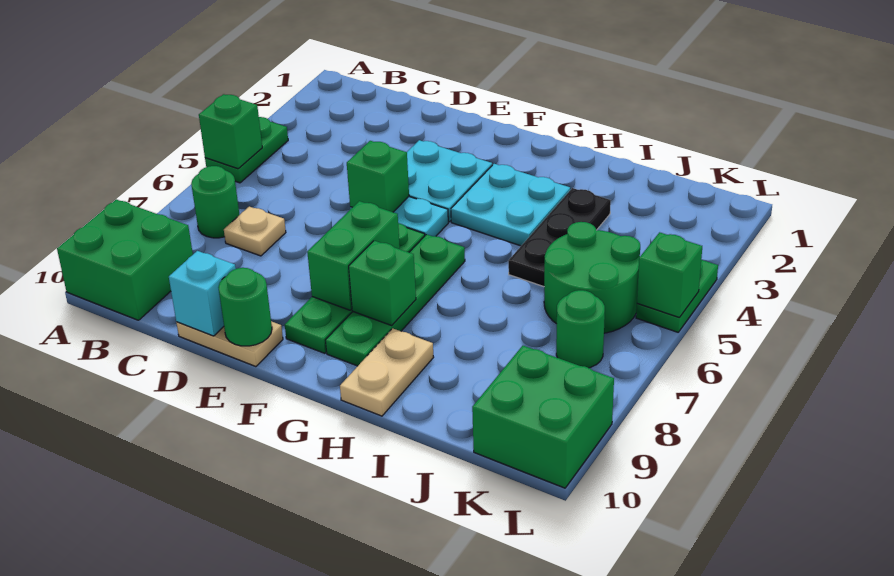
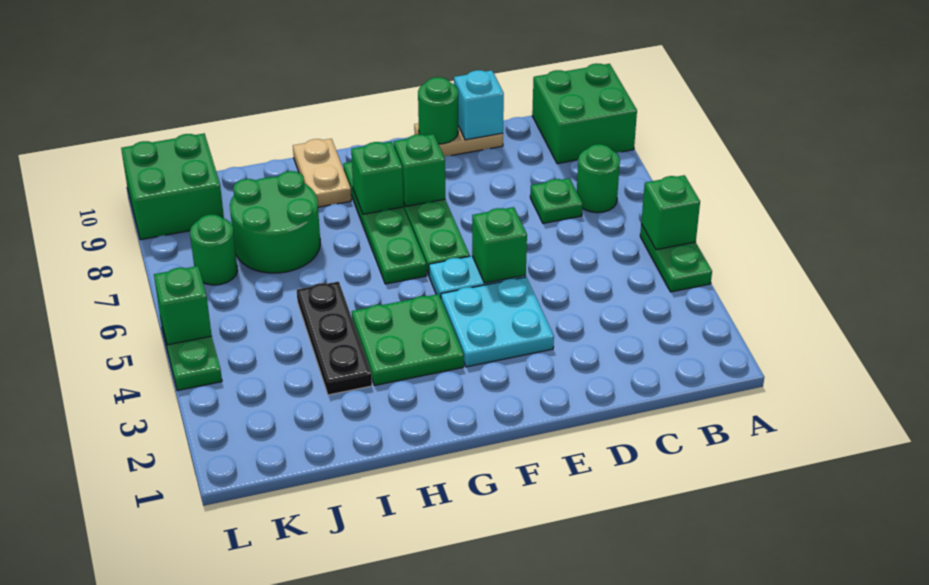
tan plate C7 level 1 -> green plate C7 level 1
green brick F7:F8 level 2 -> green brick F8 level 2
cyan plate G3:H4 level 1 -> green plate G3:H4 level 1
green round brick J5:K6 level 1 -> green round brick I7:J8 level 1

